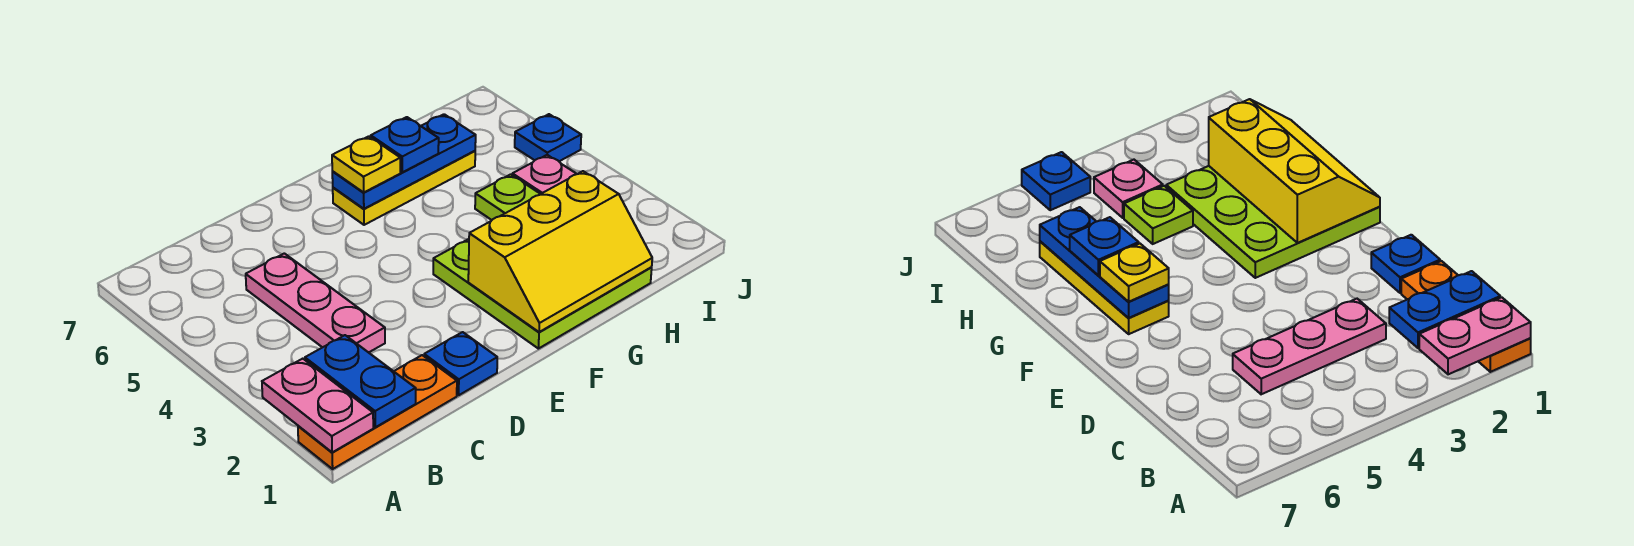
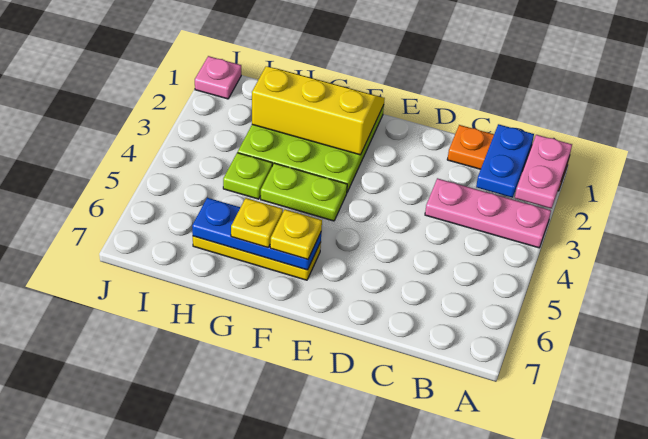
pink plate C3:C5 level 1 -> pink plate A3:C3 level 1
blue plate D1 level 1 -> none
none -> lime plate F4:G4 level 1
blue plate G6 level 3 -> yellow plate G6 level 3
pink plate I4 level 1 -> pink plate J1 level 1
blue plate J5 level 1 -> none

